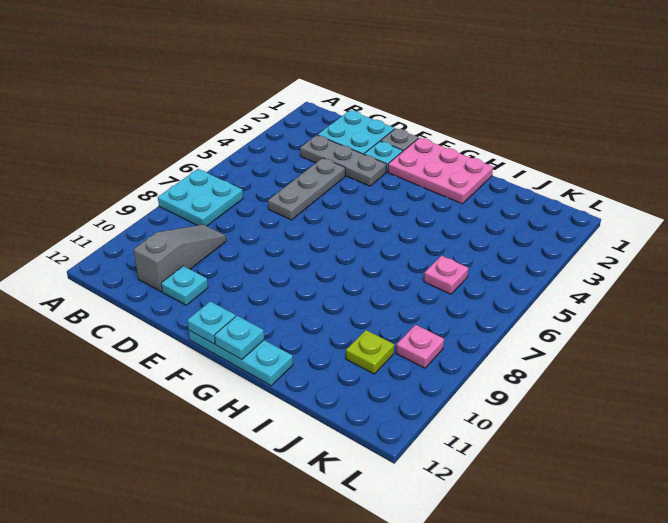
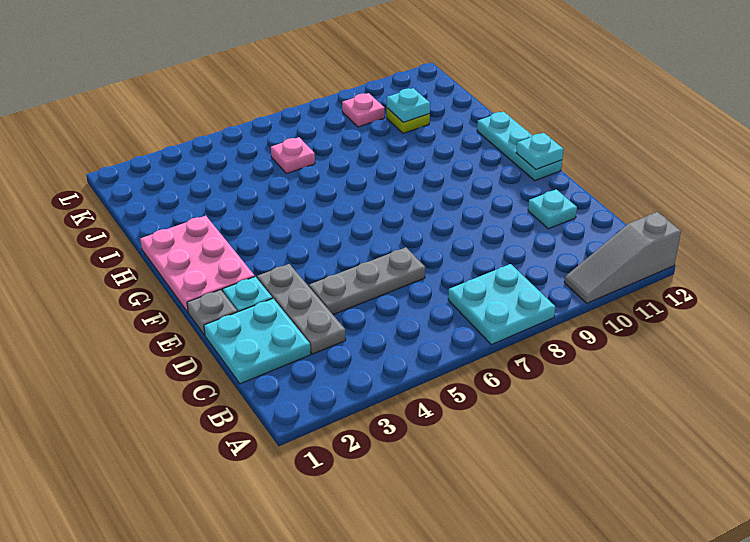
grey slope C9:C11 level 1 top 11 -> grey slope A10:A12 level 1 top 12
cyan plate G12 level 2 -> cyan plate J10 level 2

